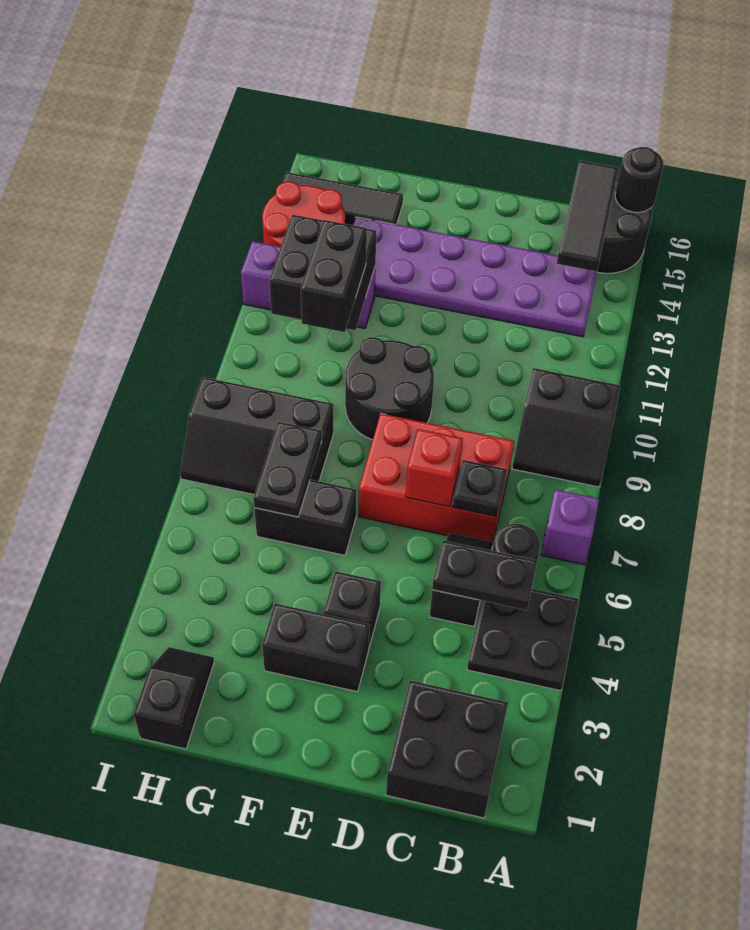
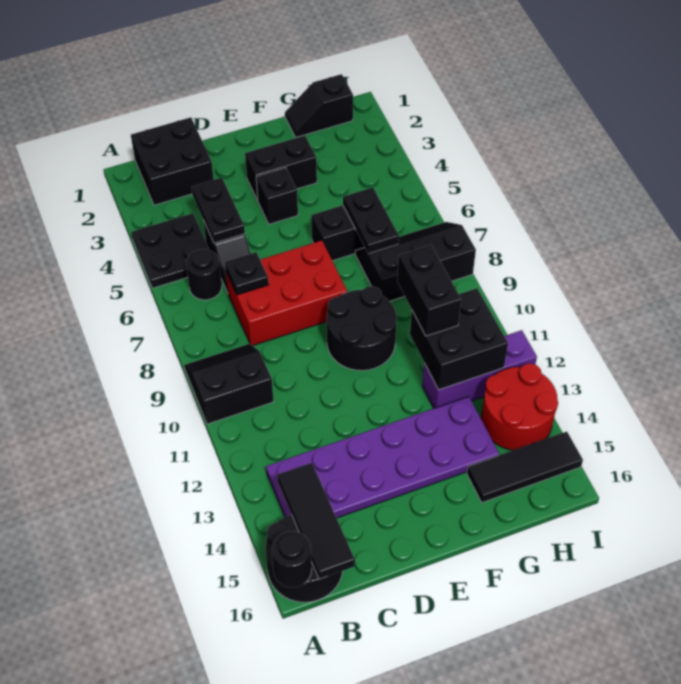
purple brick A7 level 1 -> none
black plate B5:C5 level 2 -> black plate C4:C5 level 2
red brick D7 level 2 -> none
black slope H1:H2 level 1 top 1 -> black slope G1:H1 level 1 top H

